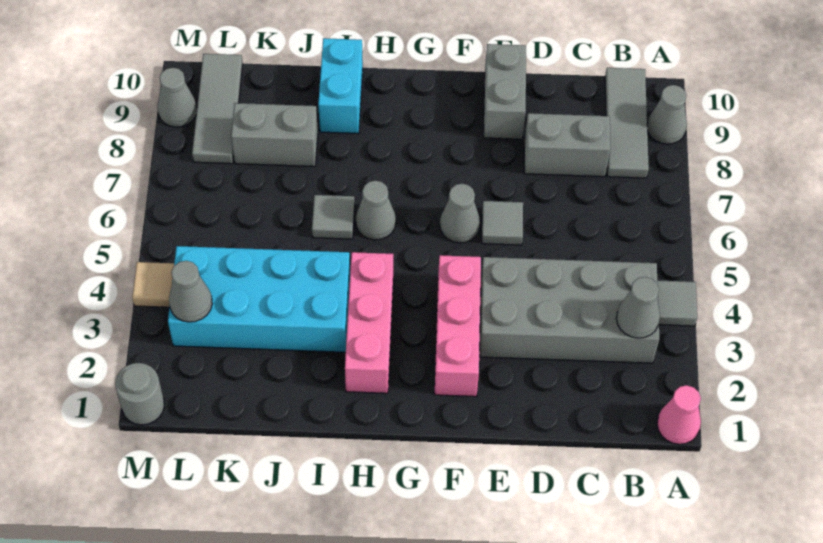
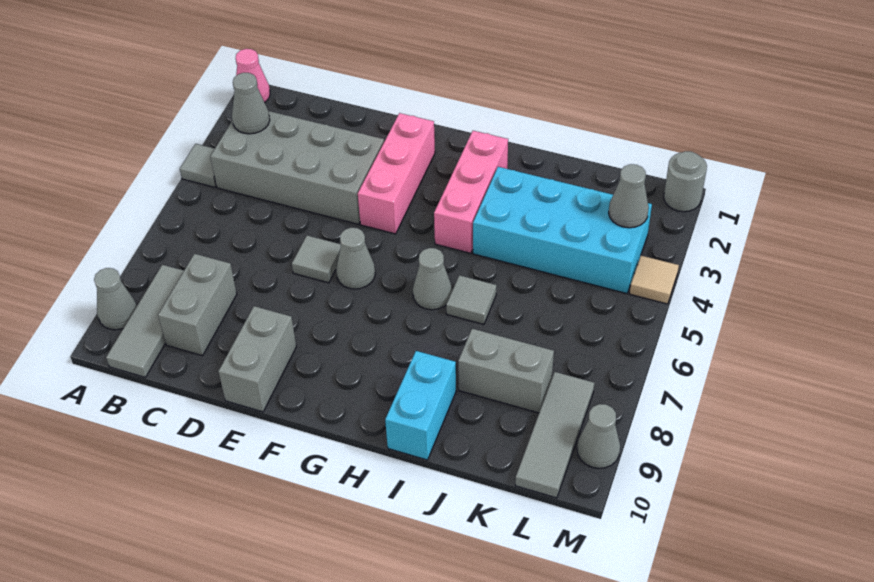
grey brick C8:D8 level 1 -> grey brick C8:C9 level 1

